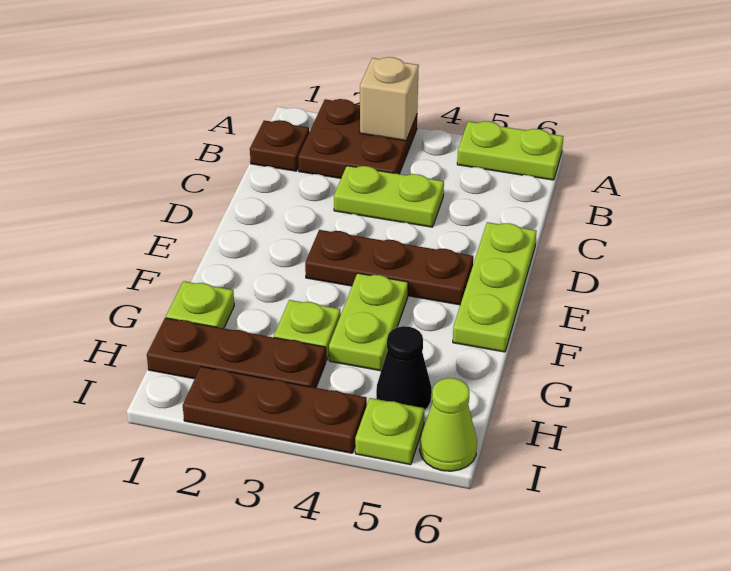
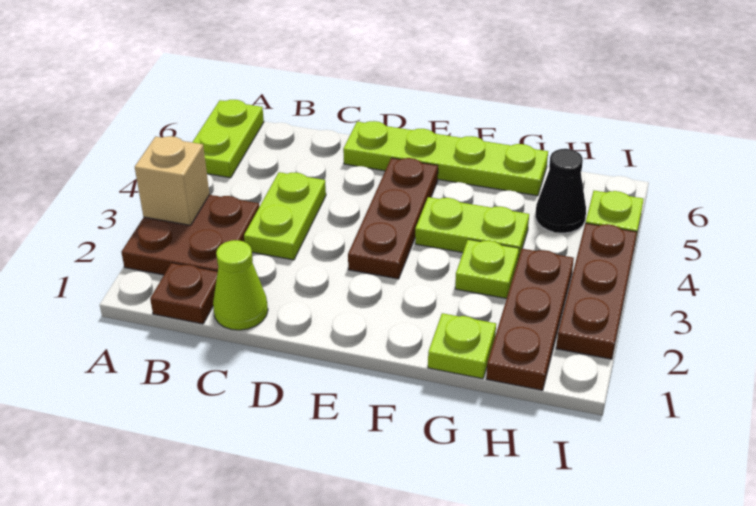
lime plate D6:F6 level 1 -> lime plate D6:G6 level 1
lime cone I6 level 1 -> lime cone C1 level 1

